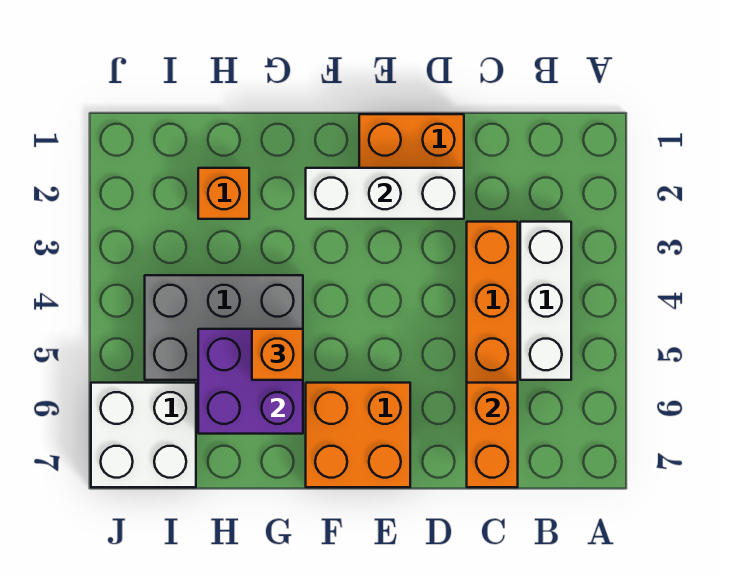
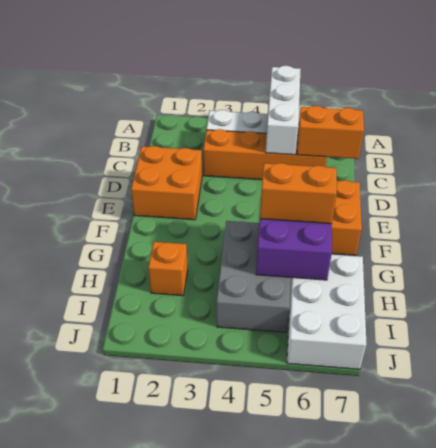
white brick D2:F2 level 2 -> white brick A5:C5 level 2
orange brick G5 level 3 -> orange brick G5:G6 level 3
white brick I6:J7 level 1 -> white brick H6:J7 level 1

